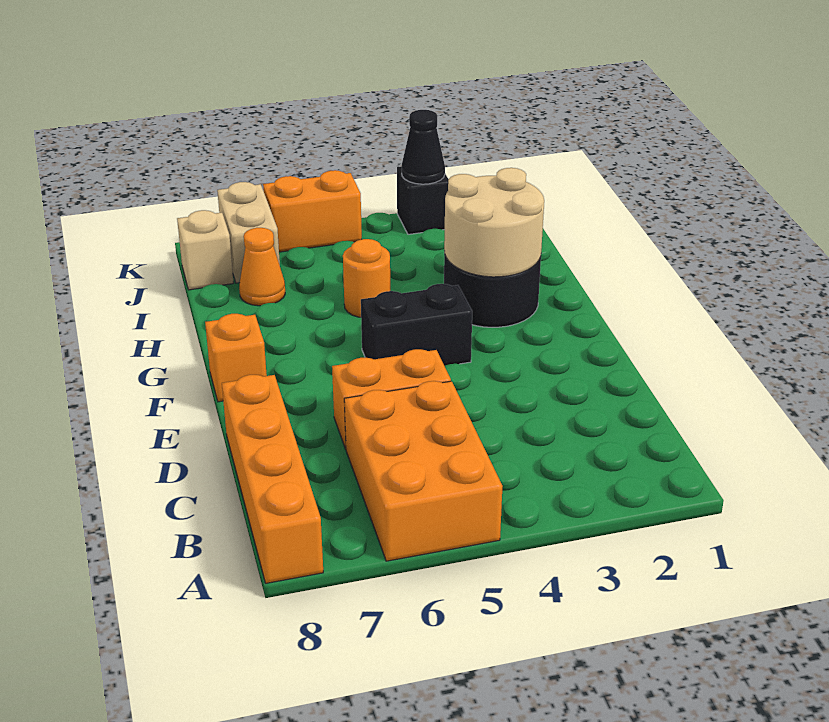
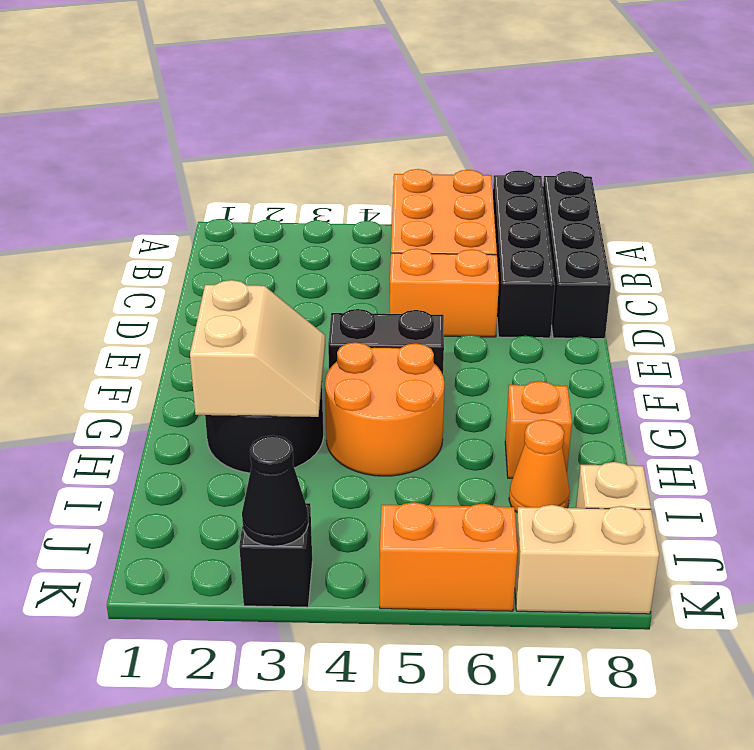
none -> black brick A7:D7 level 1
orange brick A8:D8 level 1 -> black brick A8:D8 level 1
orange brick F8 level 1 -> orange brick H7 level 1
tan round brick G2:H3 level 2 -> tan slope G2:H3 level 2 top 2
orange round brick H5 level 1 -> orange round brick G4:H5 level 1
tan brick J7:K7 level 1 -> tan brick K7:K8 level 1

